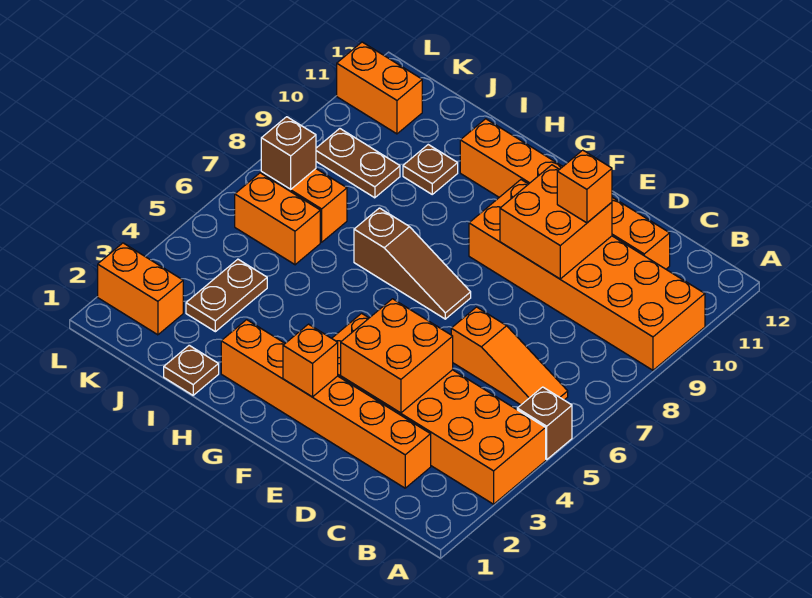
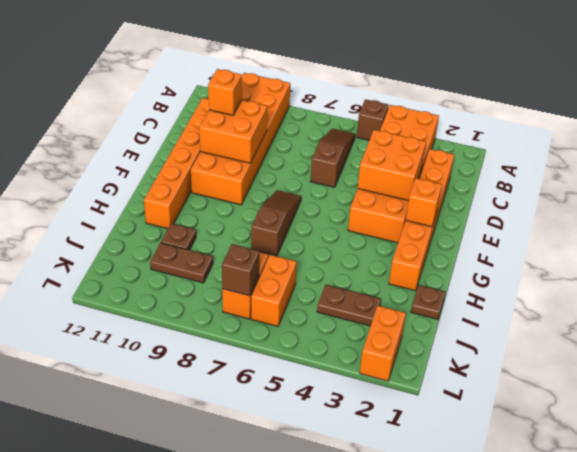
orange slope B6:D6 level 1 top D -> brown slope B6:D6 level 1 top D
brown plate J9:K9 level 1 -> brown plate J9:J10 level 1
orange brick K11:L11 level 1 -> none

